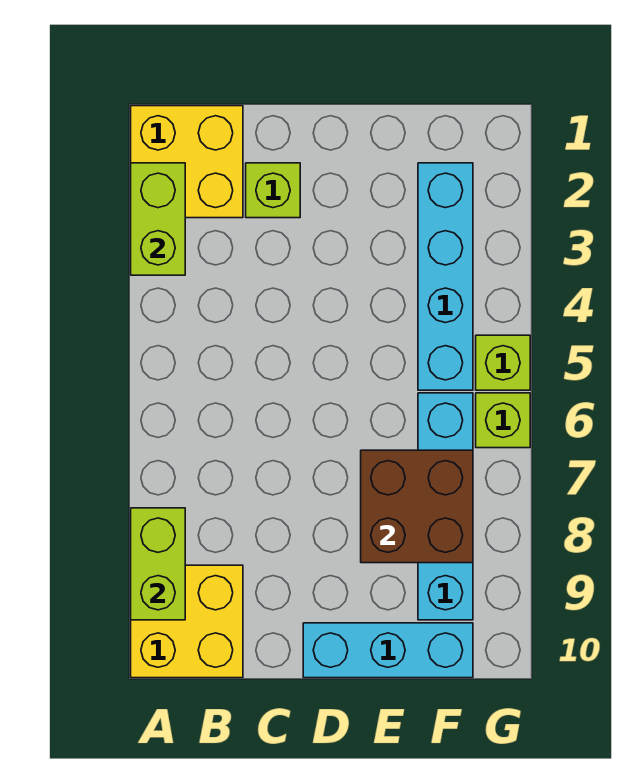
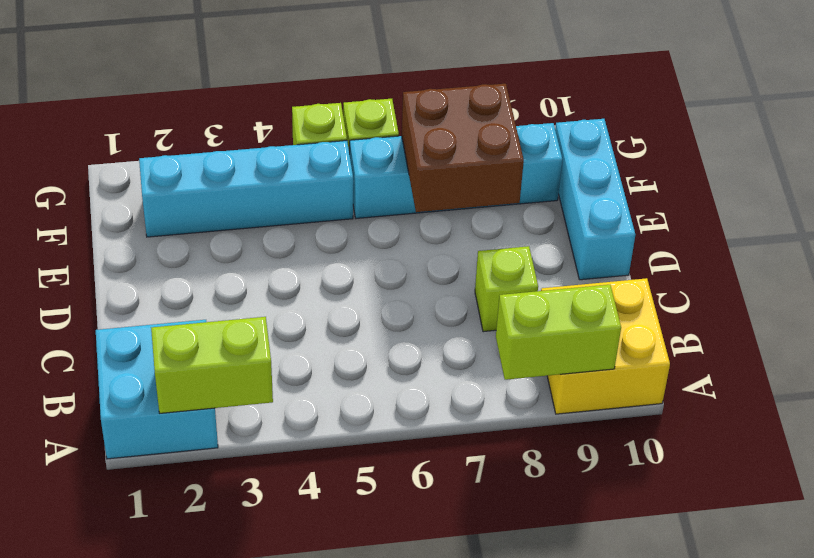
yellow brick A1:B2 level 1 -> cyan brick A1:B2 level 1
lime brick C2 level 1 -> lime brick C8 level 1

